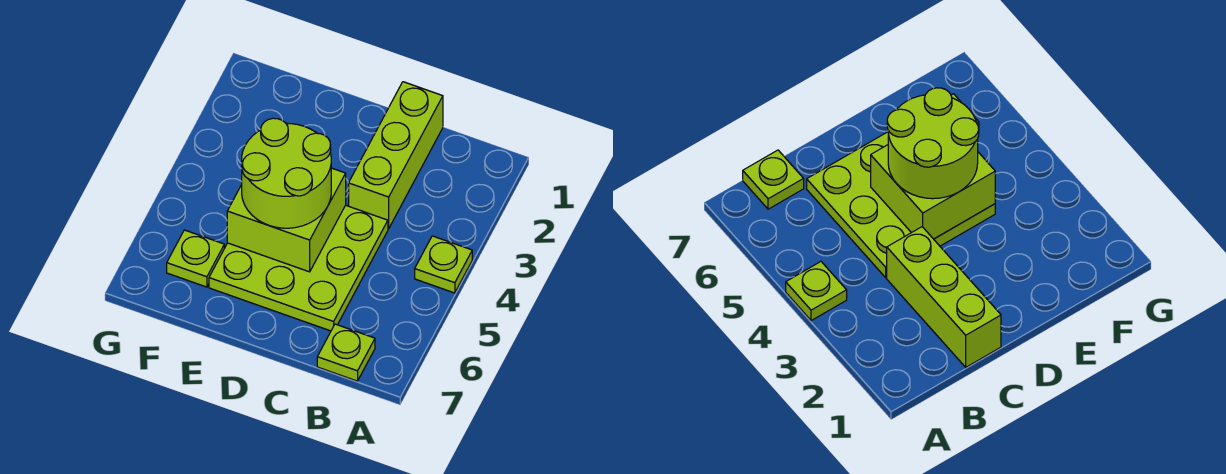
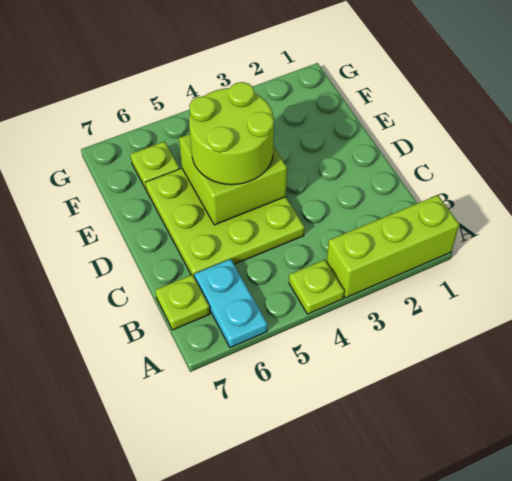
none -> cyan plate A6:B6 level 1
lime brick C1:C3 level 1 -> lime brick A1:A3 level 1

